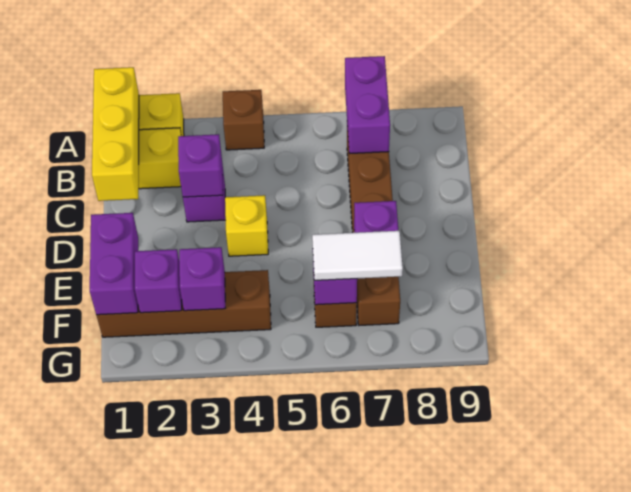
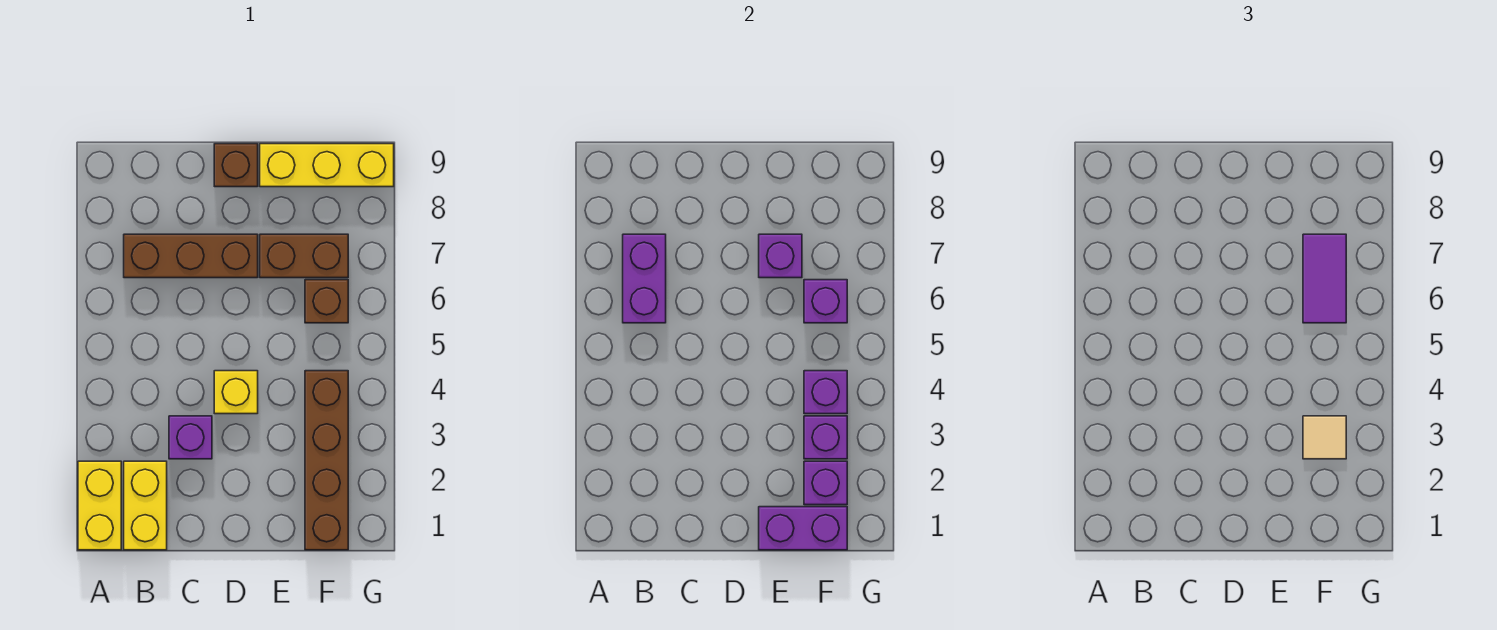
yellow brick A1:C1 level 2 -> yellow brick E9:G9 level 1
brown brick A4 level 1 -> brown brick D9 level 1
purple brick A7:B7 level 2 -> purple brick B6:B7 level 2
purple brick C3 level 2 -> purple brick F4 level 2
none -> tan tile F3 level 3
white tile F6:F7 level 3 -> purple tile F6:F7 level 3

